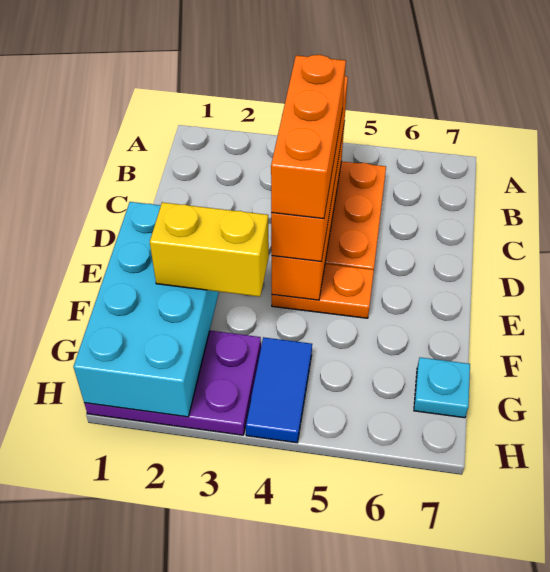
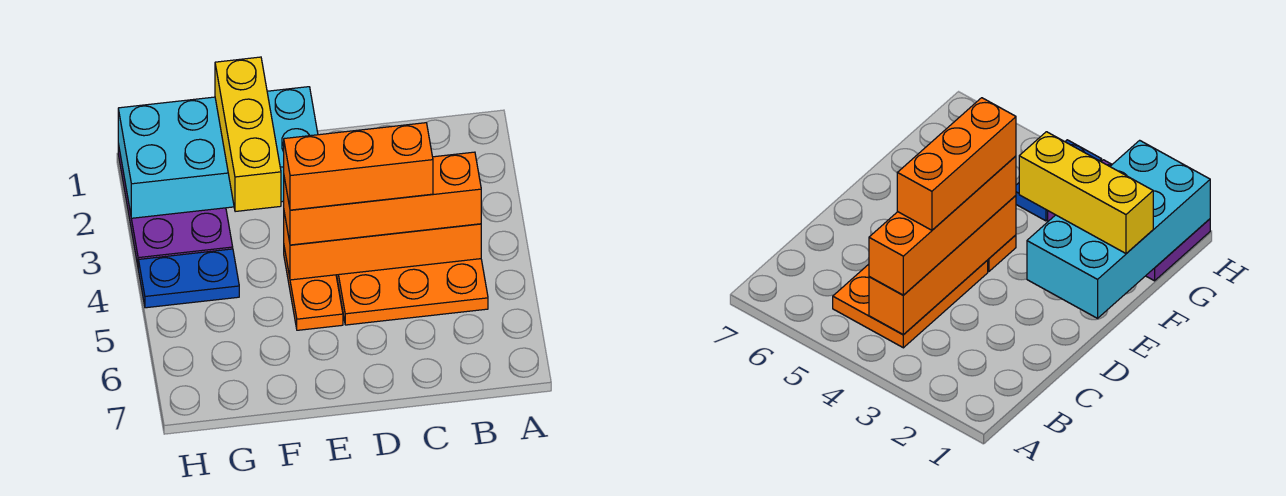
yellow brick F2:F3 level 3 -> yellow brick F1:F3 level 3
blue tile G4:H4 level 1 -> blue plate G4:H4 level 1
cyan plate G7 level 1 -> none

